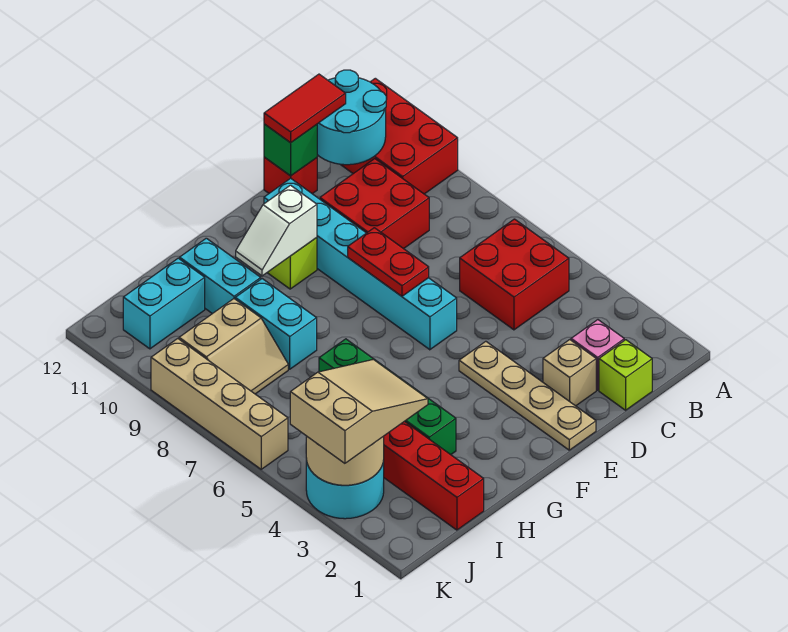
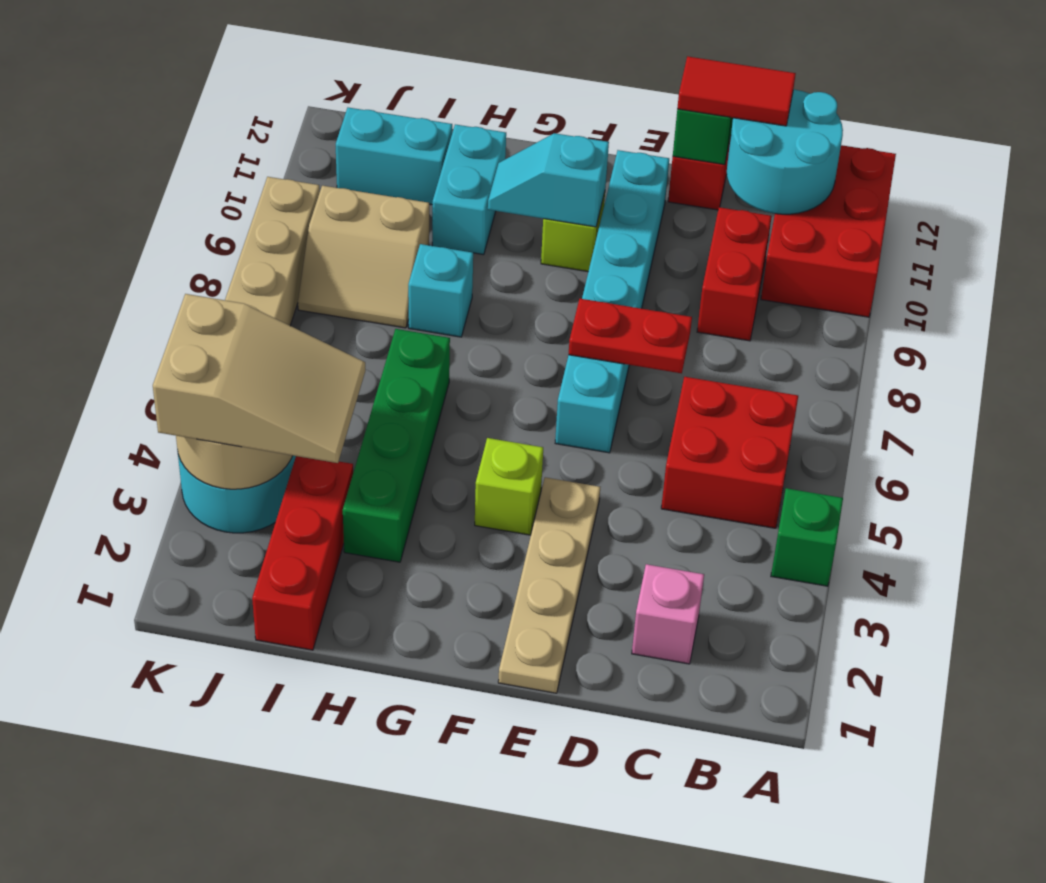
none -> green brick A4 level 1
lime brick C1 level 1 -> lime brick F4 level 1
red brick C9:D10 level 1 -> red brick C9:C10 level 1
tan brick D2 level 1 -> none
red plate E7:E8 level 2 -> red plate D7:E7 level 2
white slope F10:G10 level 2 top F -> cyan slope F10:G10 level 2 top F
cyan brick H8:H9 level 1 -> cyan brick H8 level 1

